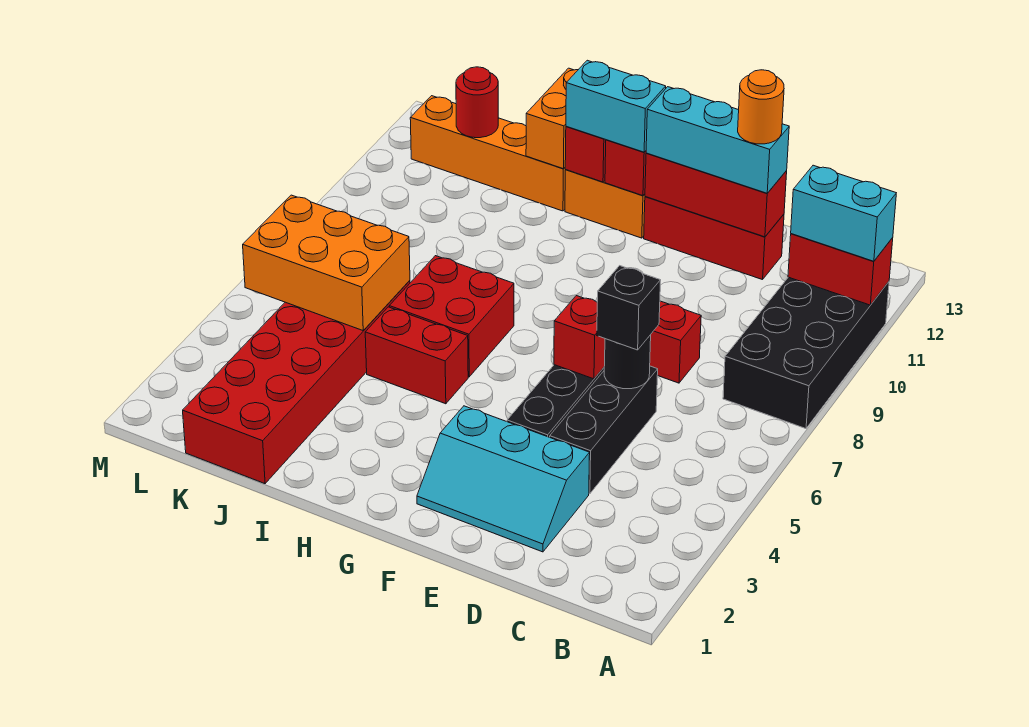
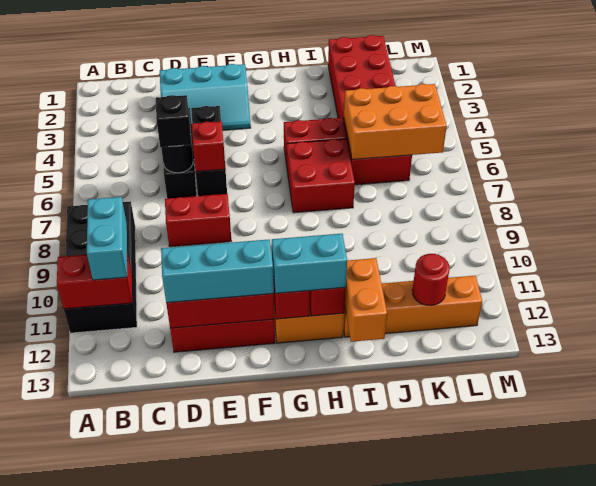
cyan brick A11:B11 level 3 -> cyan brick B10:B11 level 3
cyan slope D2:F3 level 1 top 3 -> cyan slope D2:F3 level 1 top 2
orange round brick D12 level 4 -> none

